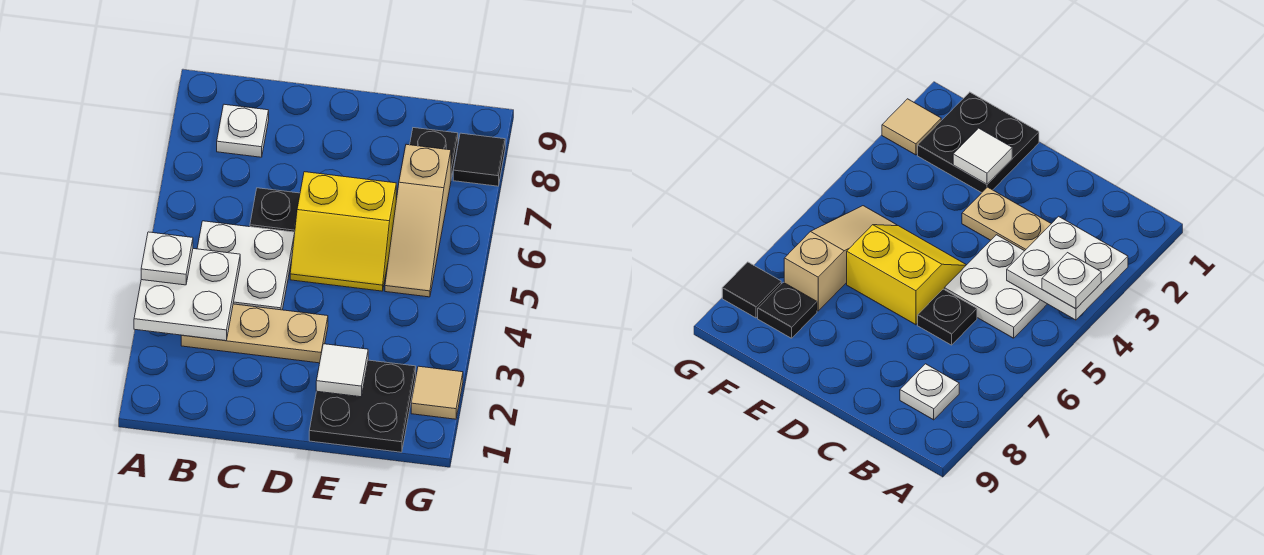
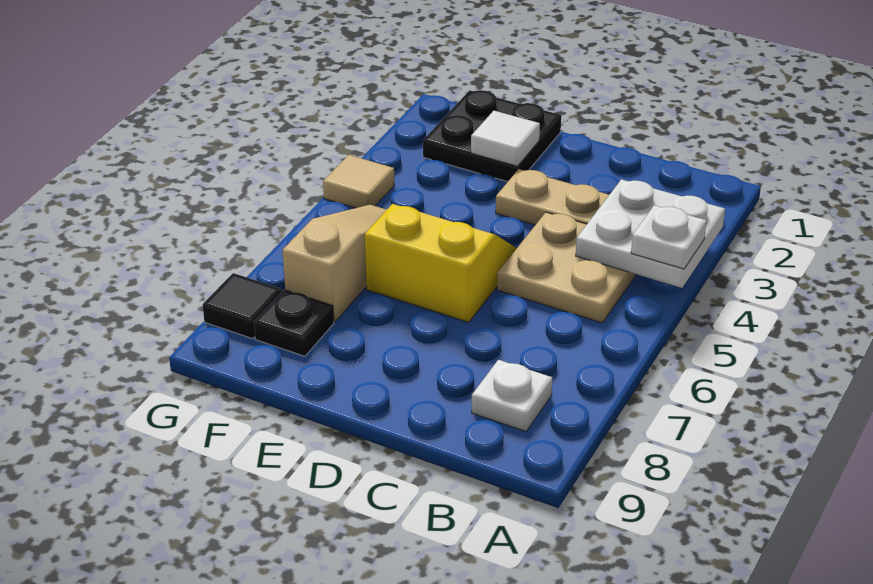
white plate B4:C5 level 1 -> tan plate B4:C5 level 1
black plate C6 level 1 -> none
tan tile G2 level 1 -> tan tile G4 level 1

